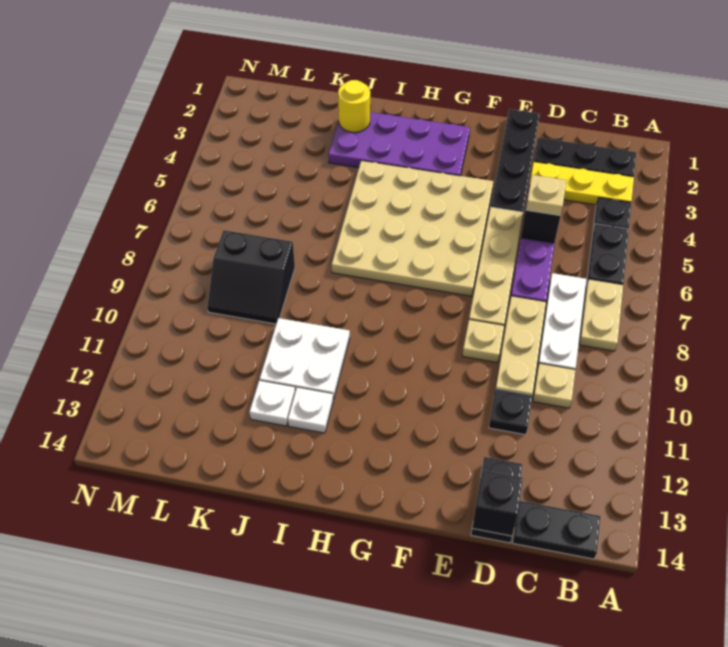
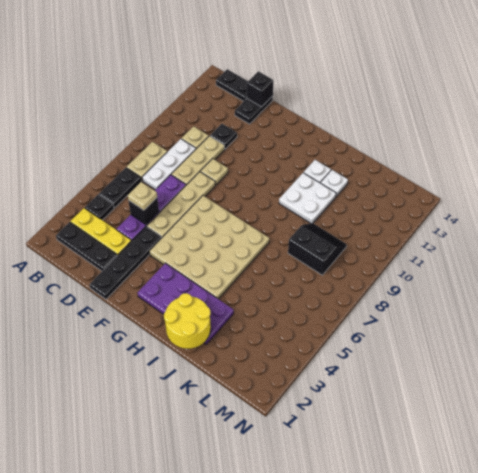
yellow round brick J2 level 2 -> yellow round brick I1:J2 level 2

